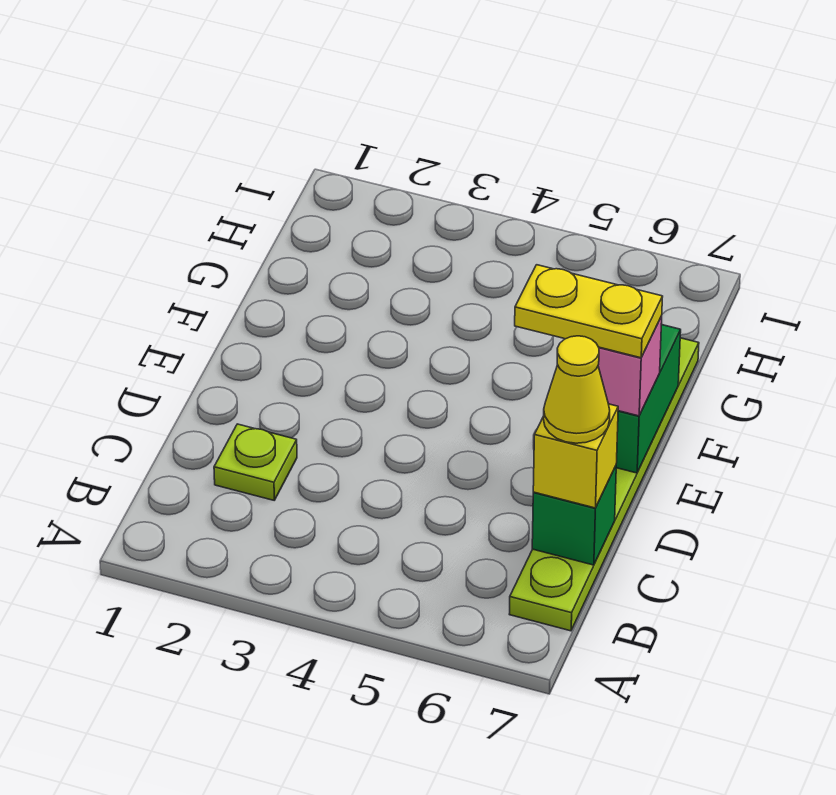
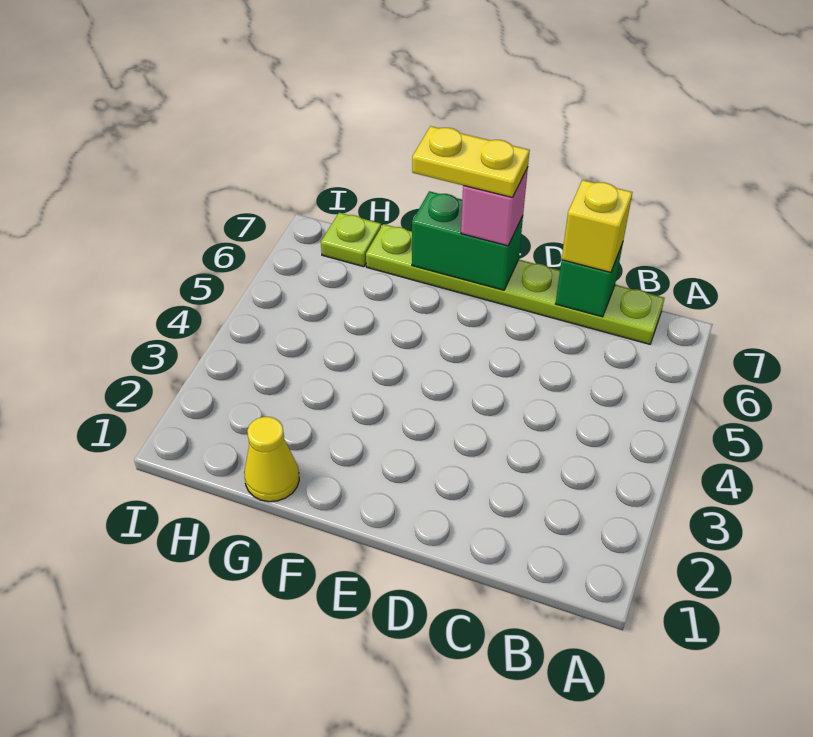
lime plate C2 level 1 -> lime plate H7 level 1
yellow cone C7 level 4 -> yellow cone G1 level 1
yellow plate E6:E7 level 4 -> yellow plate E7:F7 level 4

